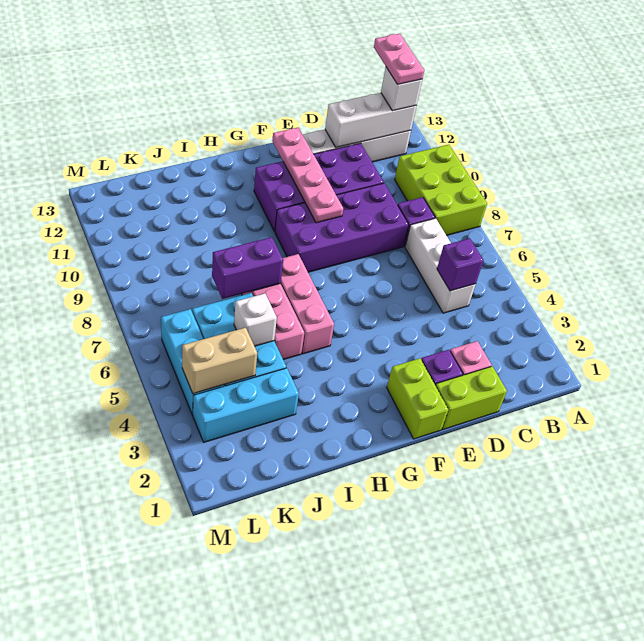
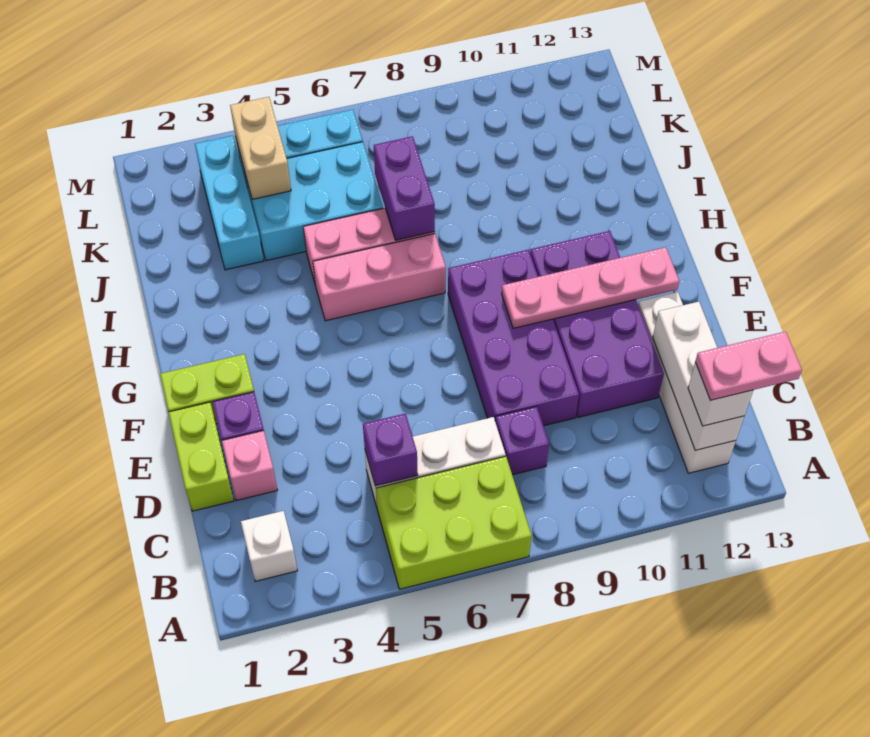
lime brick A8:B10 level 1 -> lime brick A5:B7 level 1
white brick J5 level 2 -> white brick B2 level 1

